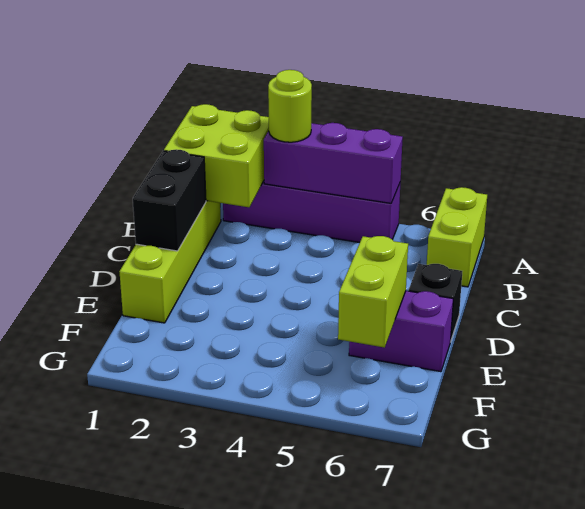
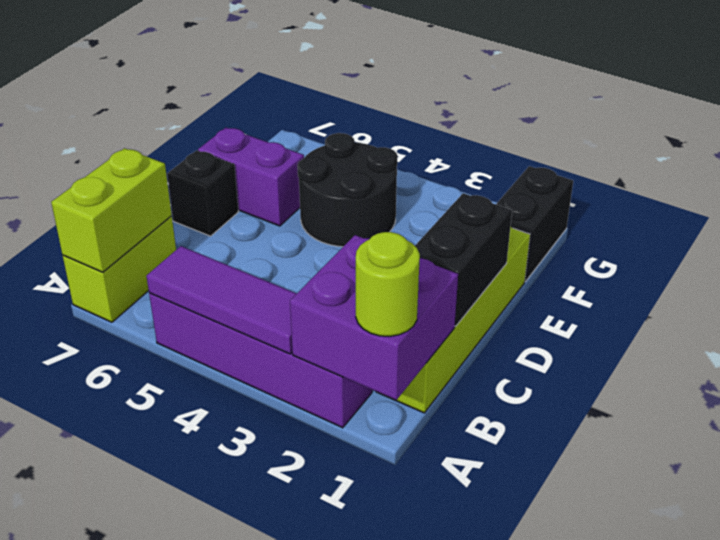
lime brick A1:B2 level 2 -> purple brick A1:B2 level 2
purple brick A3:A5 level 2 -> purple tile A3:A5 level 2
lime round brick A3 level 3 -> lime round brick A1 level 3
none -> black round brick E4:F5 level 1
lime brick E6:F6 level 2 -> lime brick A7:B7 level 2
none -> black brick F1:G1 level 1

